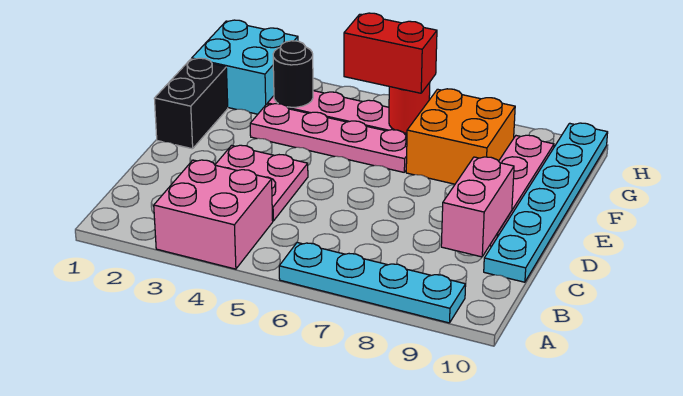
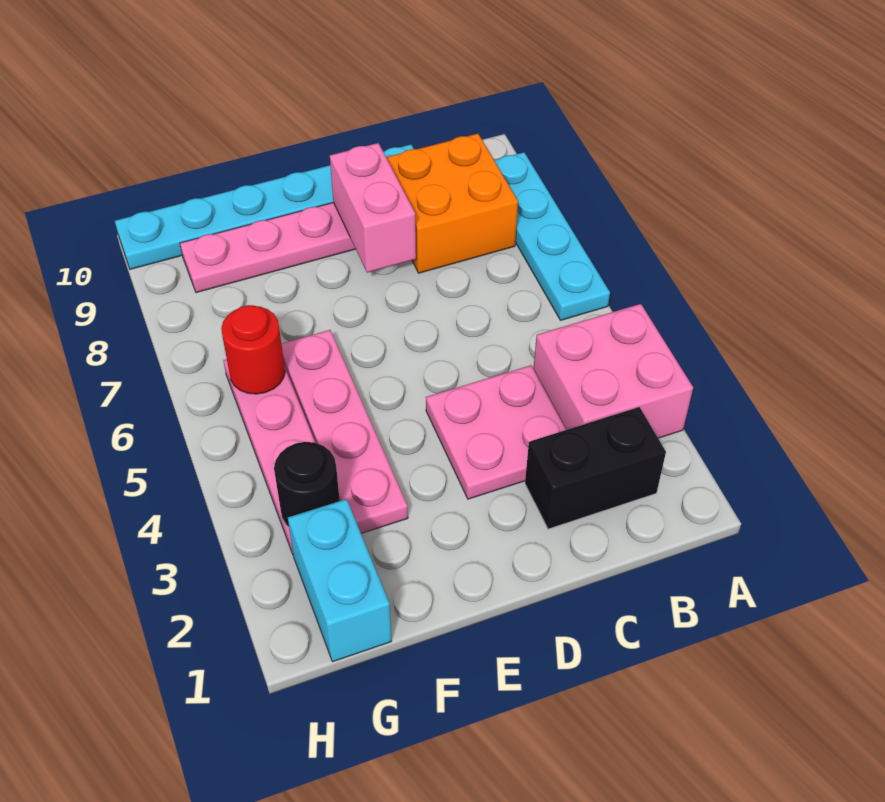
pink brick C9:D9 level 2 -> pink brick D8:D9 level 2
black brick E1:F1 level 1 -> black brick B2:C2 level 1
orange brick F7:G8 level 1 -> orange brick B8:C9 level 1
cyan brick G1:H2 level 1 -> cyan brick G1:G2 level 1
red brick G5:G6 level 3 -> none

